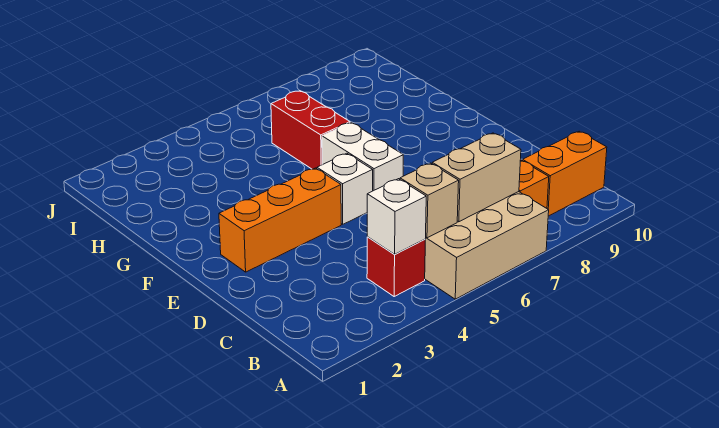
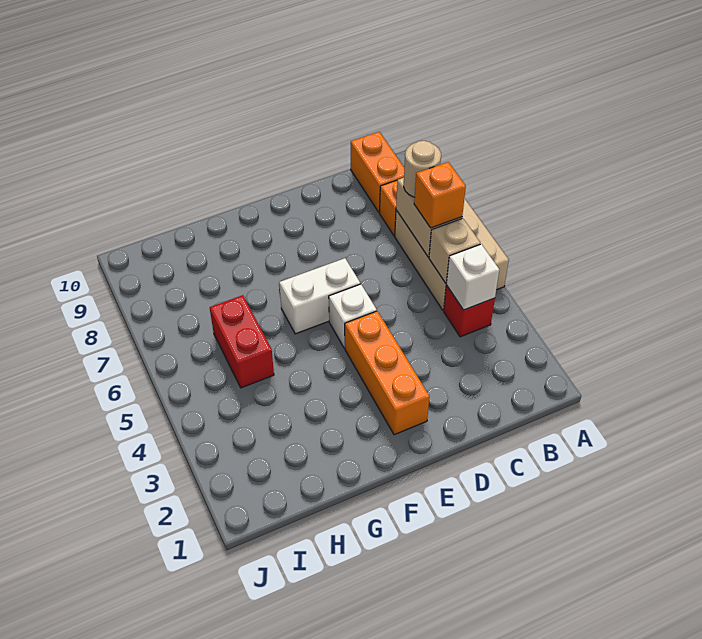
none -> orange brick B6 level 3
none -> tan round brick B7 level 3
red brick G6:H6 level 1 -> red brick H5:H6 level 1

